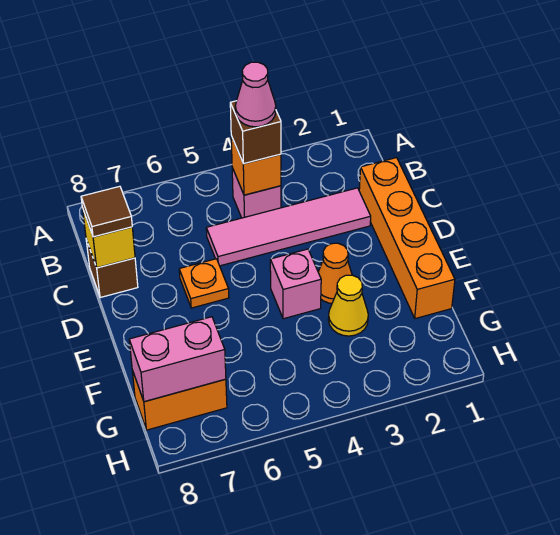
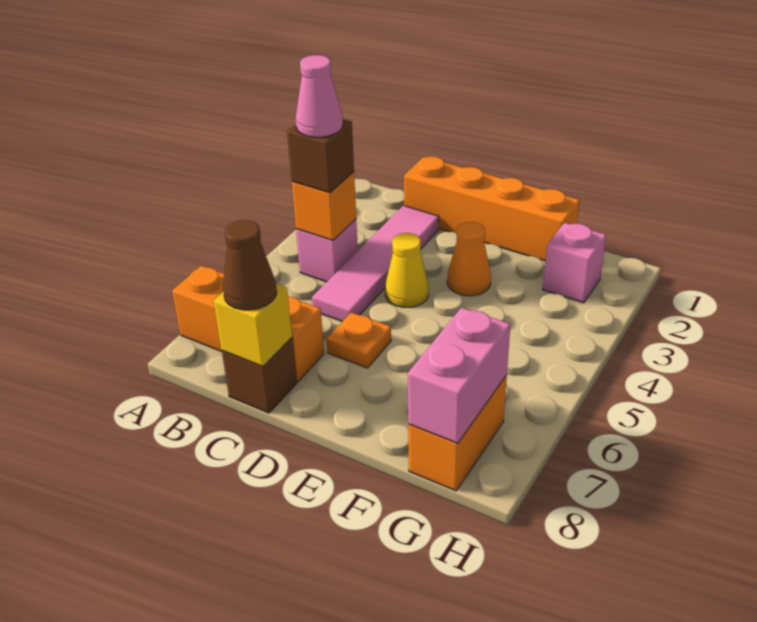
none -> orange brick A7:C7 level 1
brown tile C8 level 3 -> brown cone C8 level 3
pink brick E4 level 1 -> pink brick G2 level 1
yellow cone F3 level 1 -> yellow cone D4 level 1

